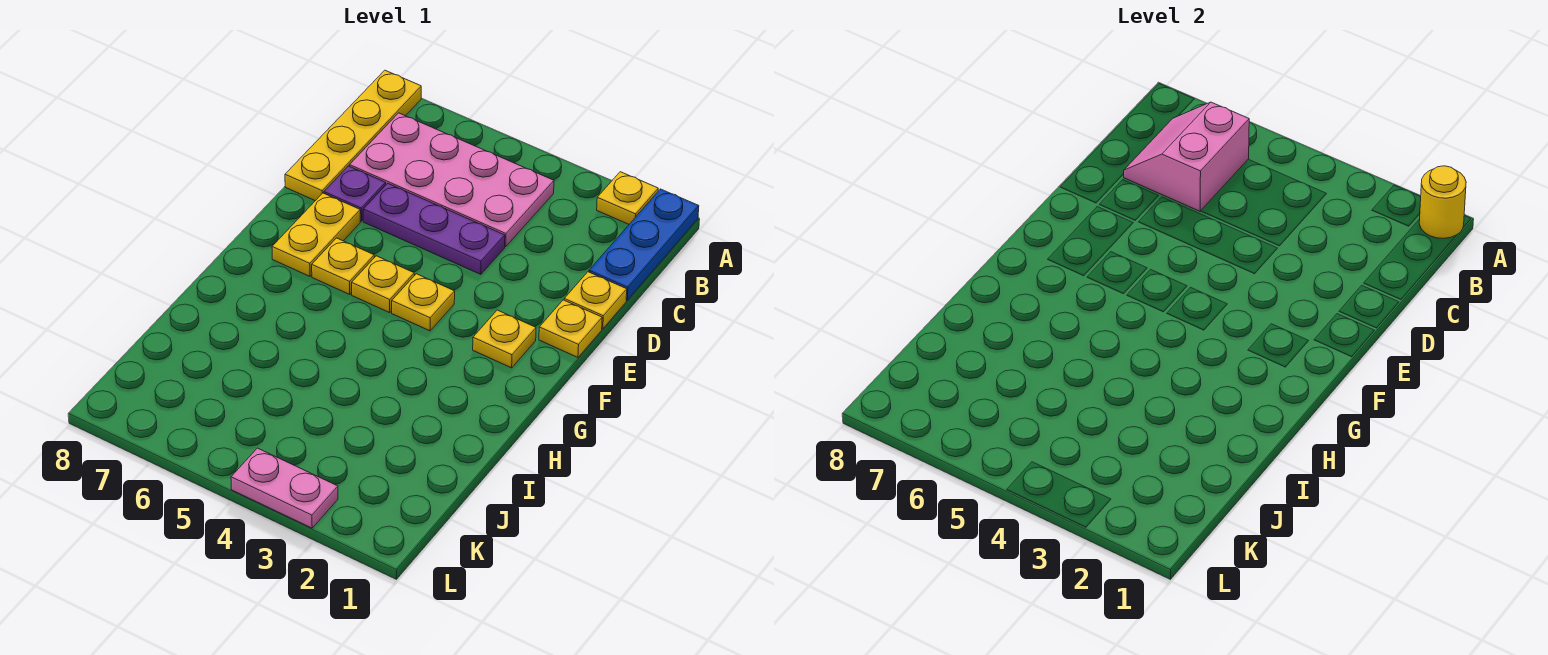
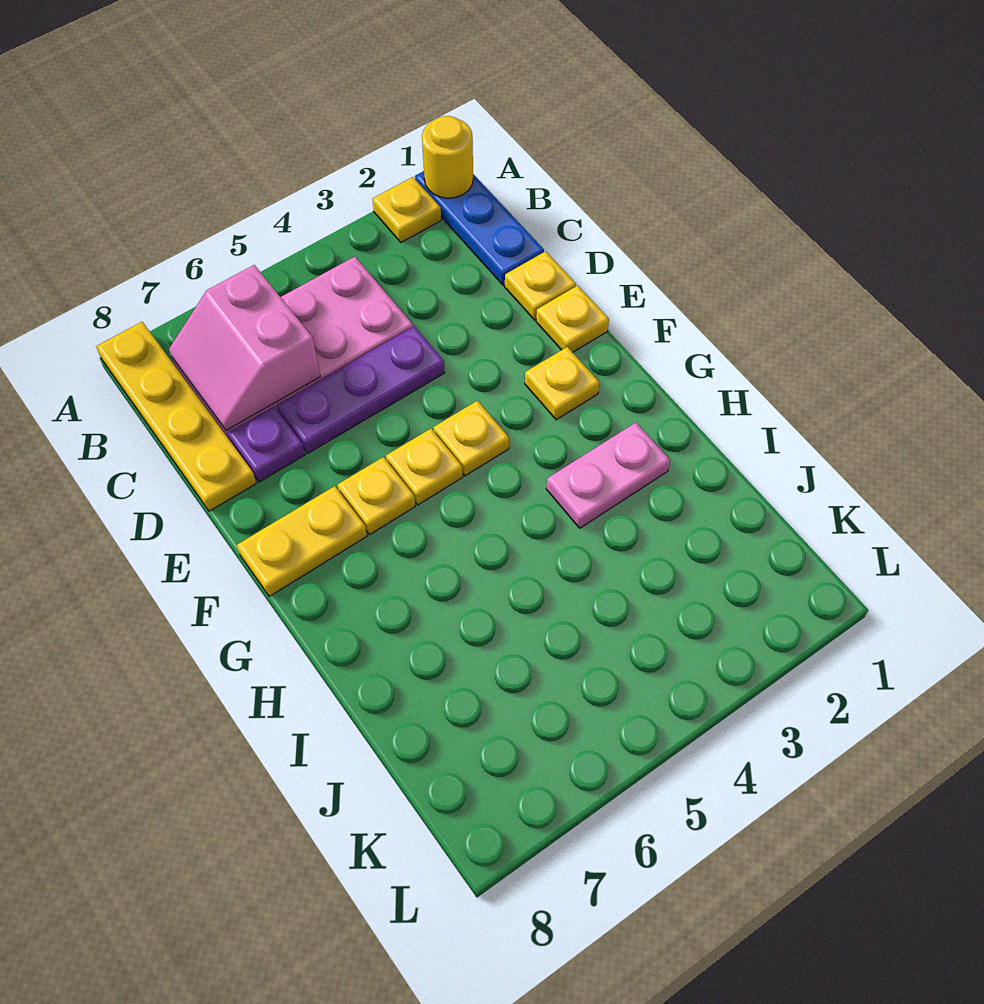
yellow plate E7:F7 level 1 -> yellow plate F7:F8 level 1
pink plate L3:L4 level 1 -> pink plate H2:H3 level 1

